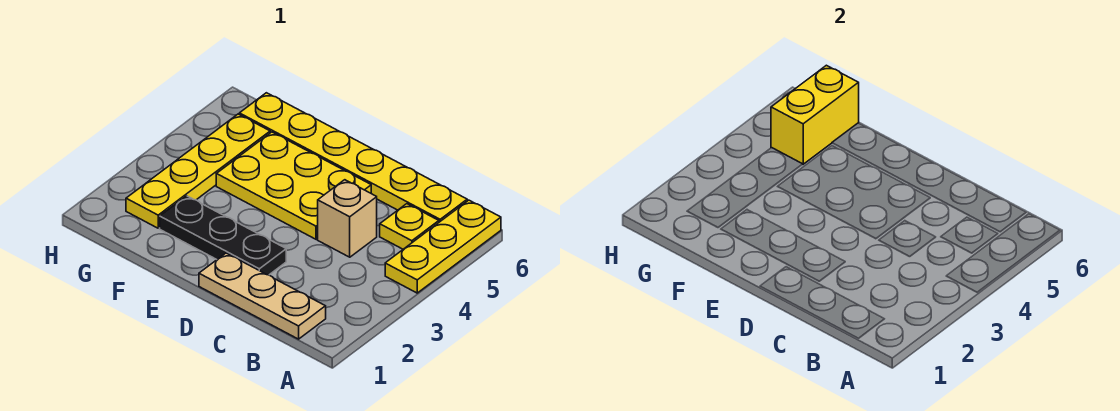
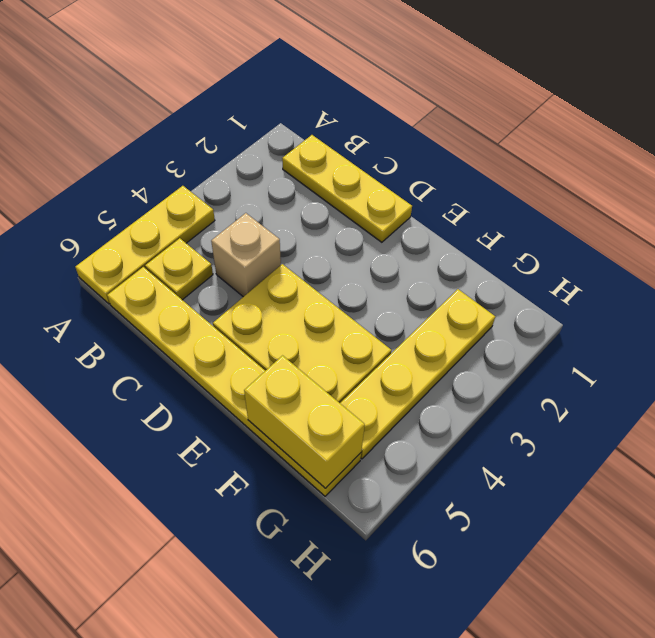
tan plate B1:D1 level 1 -> yellow plate B1:D1 level 1
black plate D2:F2 level 1 -> none
yellow brick G5:G6 level 2 -> yellow brick F6:G6 level 2

